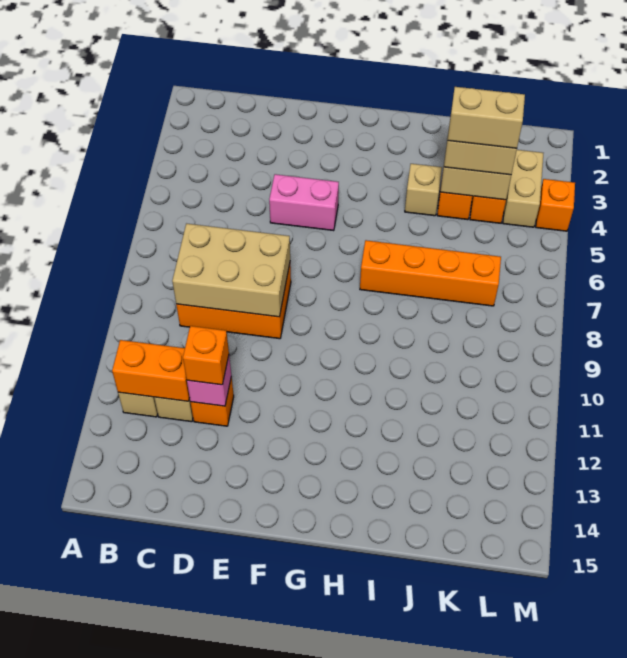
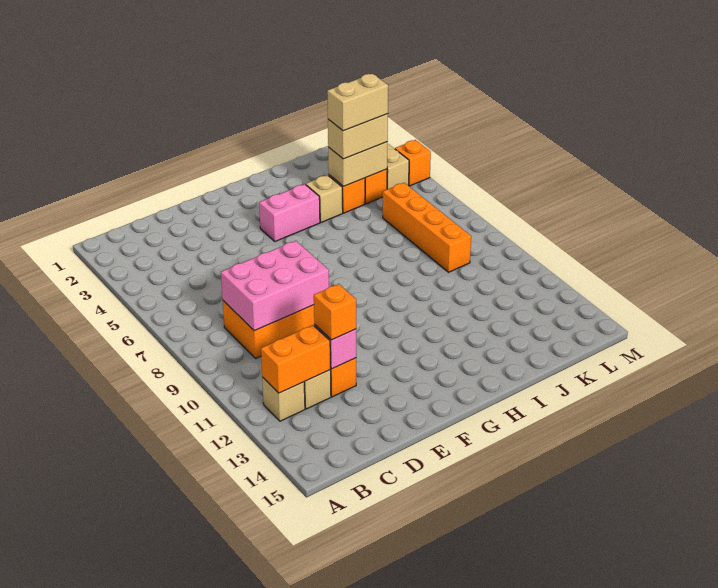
tan brick C8:E9 level 2 -> pink brick C8:E9 level 2
pink brick E5:F5 level 1 -> pink brick G4:H4 level 1
orange brick H7:K7 level 1 -> orange brick K6:K9 level 1

